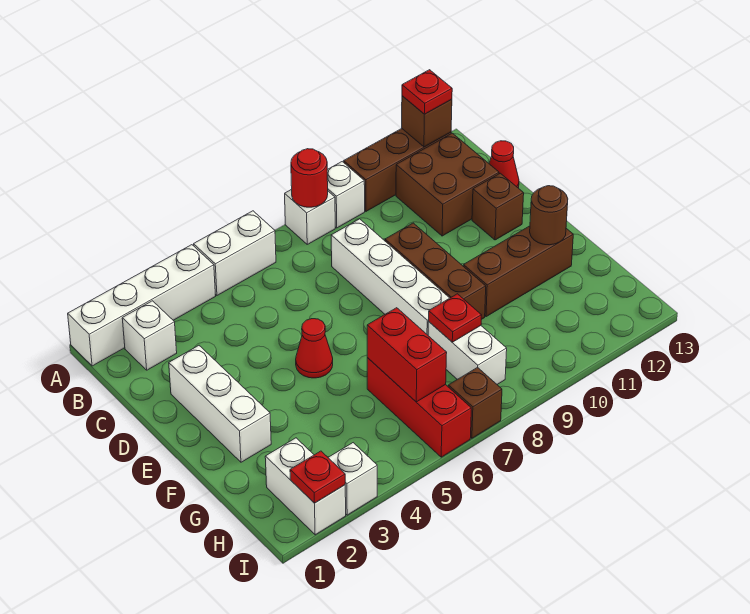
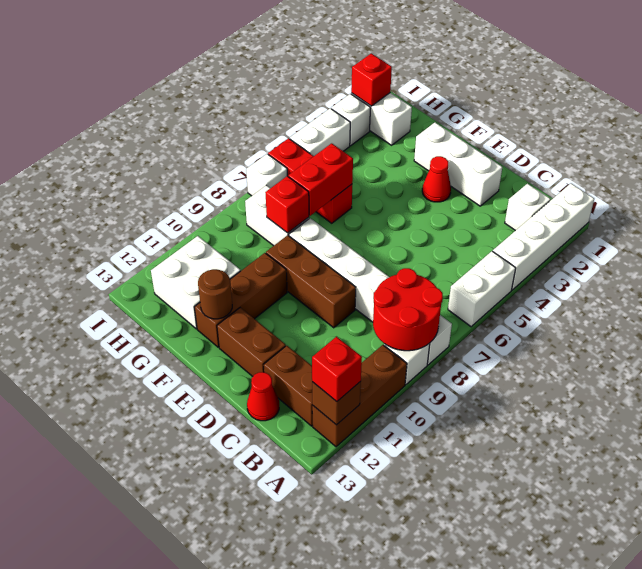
red round brick A8 level 2 -> red round brick A8:B9 level 2
red plate A12 level 3 -> red brick A12 level 3
brown brick B11:C12 level 1 -> brown brick B12:C12 level 1
brown brick D12 level 1 -> brown brick D12:E12 level 1
red cone E5 level 1 -> red cone E3 level 1
red brick G6:H6 level 2 -> red brick G6:G7 level 2
red plate G8 level 2 -> red brick G8 level 2
none -> white brick G11:H12 level 1
red plate I2 level 2 -> red brick I2 level 2
none -> white brick I4:I5 level 1
brown brick I7 level 1 -> white brick I7 level 1

